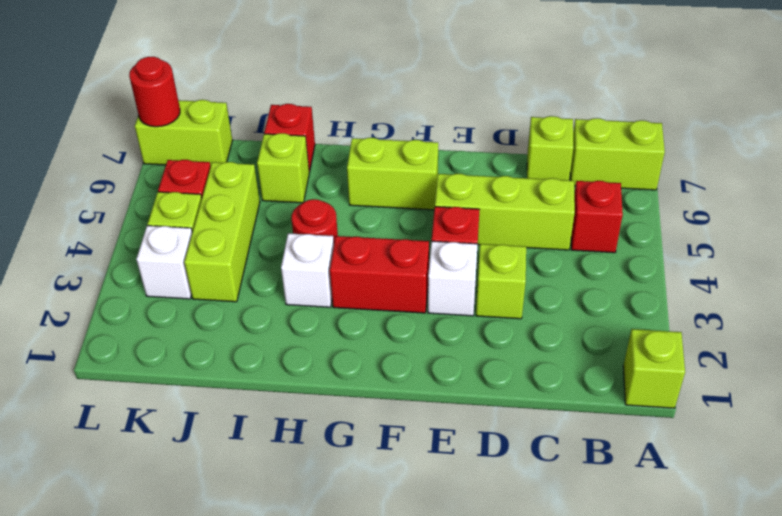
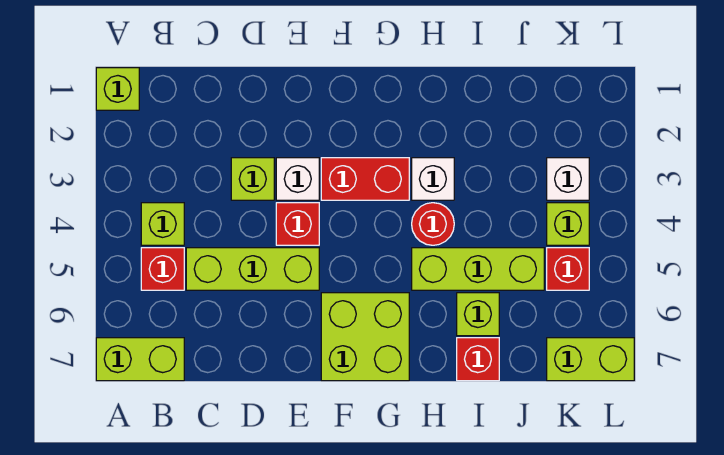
lime brick C7 level 1 -> lime brick B4 level 1
lime brick F6:G6 level 1 -> lime brick F6:G7 level 1
lime brick J3:J5 level 1 -> lime brick H5:J5 level 1
red round brick L7 level 2 -> none

